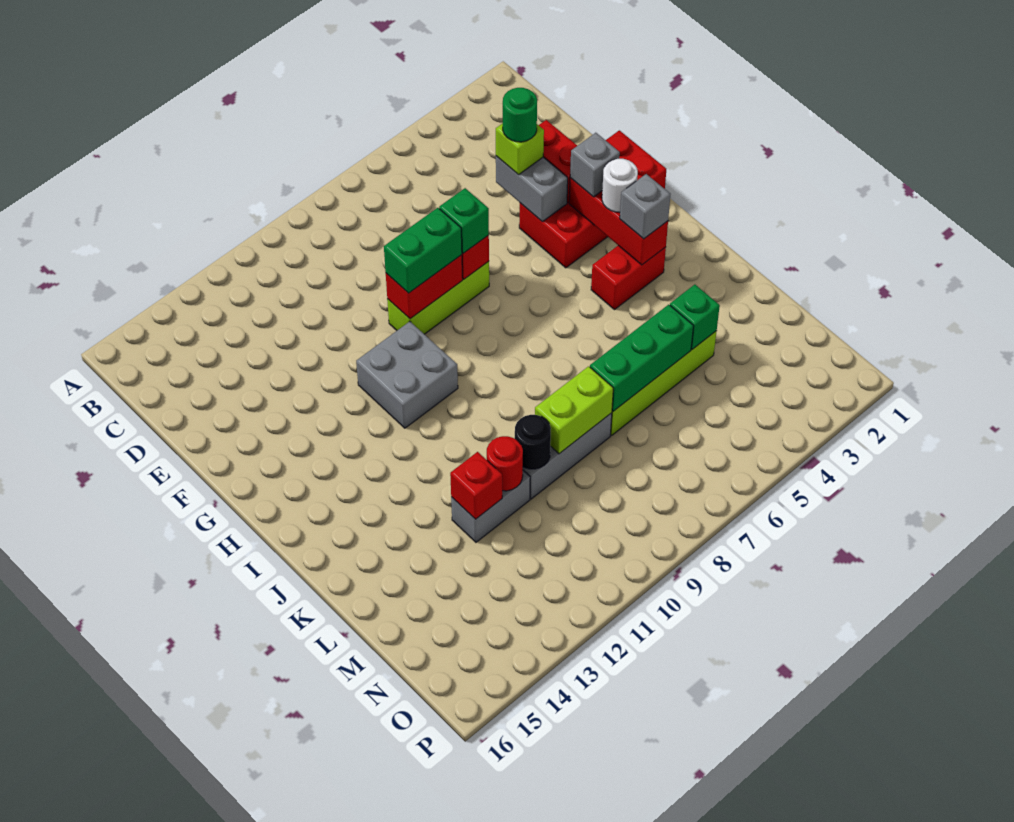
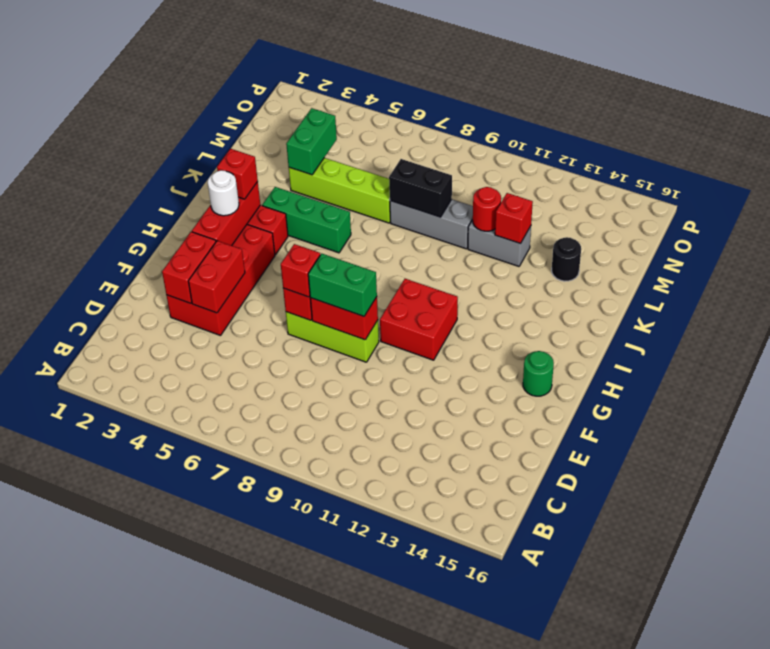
grey brick E4:F4 level 2 -> red brick E4:F4 level 2
lime brick E4 level 3 -> none
green round brick E4 level 4 -> green round brick G15 level 1
red brick F1:G4 level 1 -> red brick E3:H4 level 1
green brick F7 level 3 -> red brick F7 level 3
grey brick G3 level 3 -> none
grey brick G10:H11 level 1 -> red brick G10:H11 level 1
grey brick I3 level 3 -> red brick I3 level 3
green brick L4 level 2 -> green brick L4:M4 level 2
green brick L5:L7 level 2 -> green brick J4:J6 level 1
lime brick L8:L9 level 2 -> black brick L8:L9 level 2
black round brick L10 level 2 -> black round brick L14 level 1

